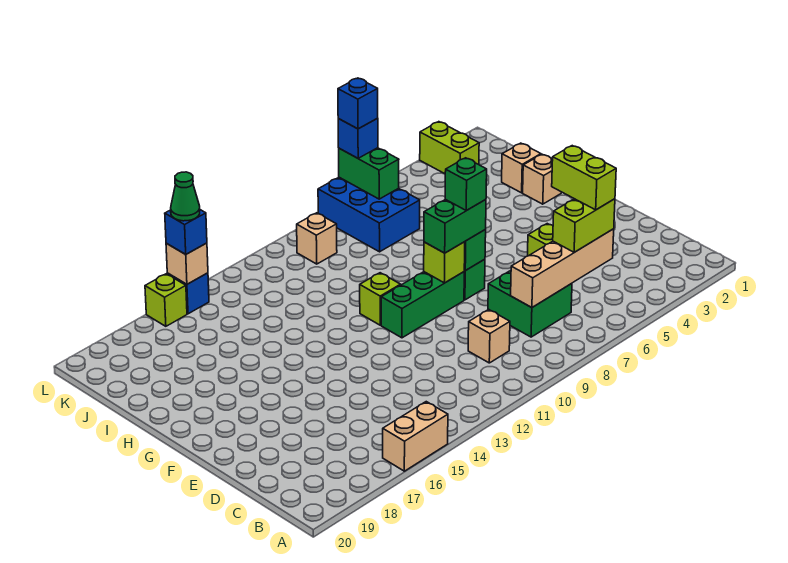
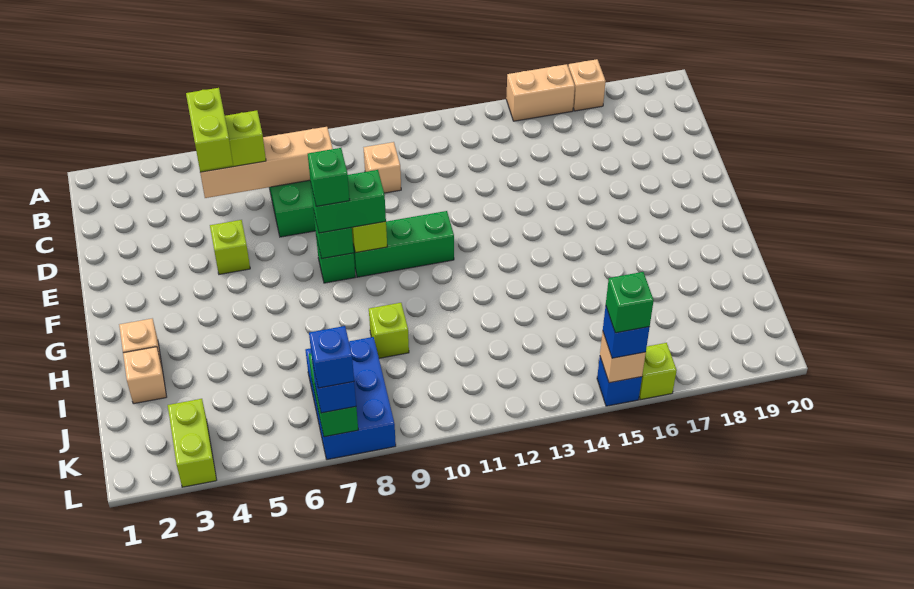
lime brick G11 level 1 -> lime brick I9 level 1
tan brick K10 level 1 -> tan brick A17 level 1
green cone L15 level 4 -> green brick L15 level 4

